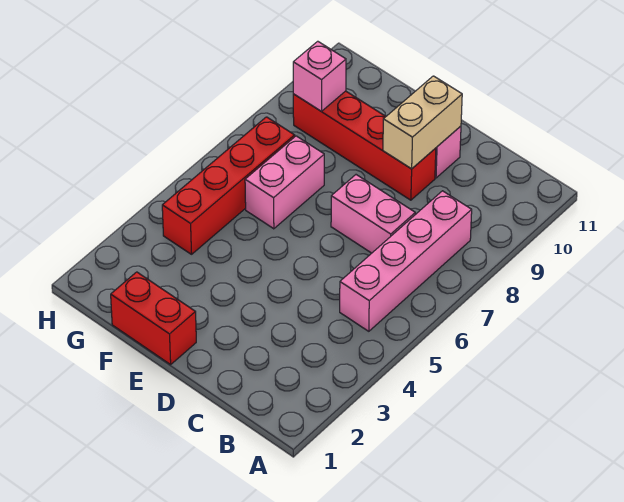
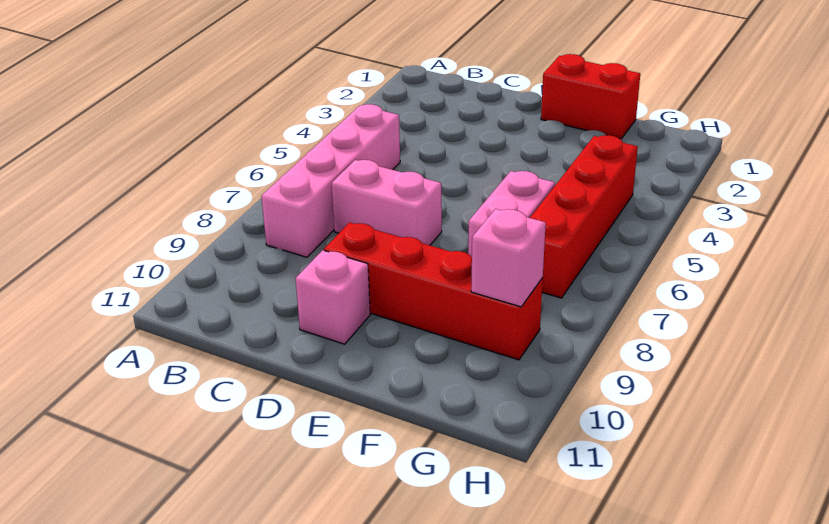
tan brick D9:D10 level 2 -> none

